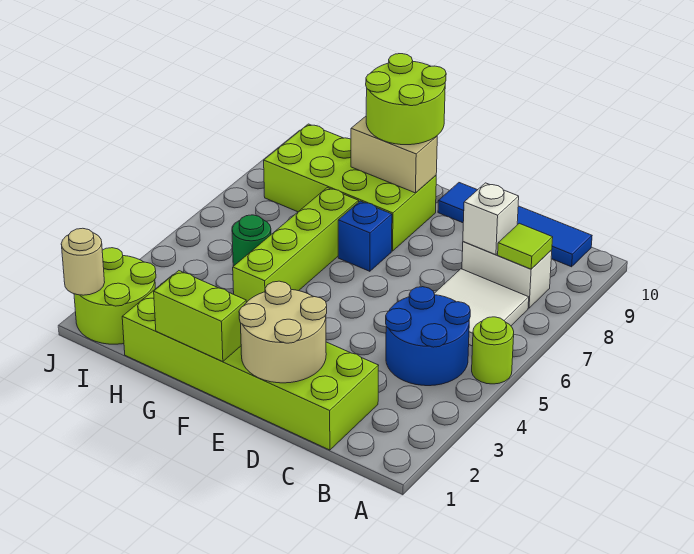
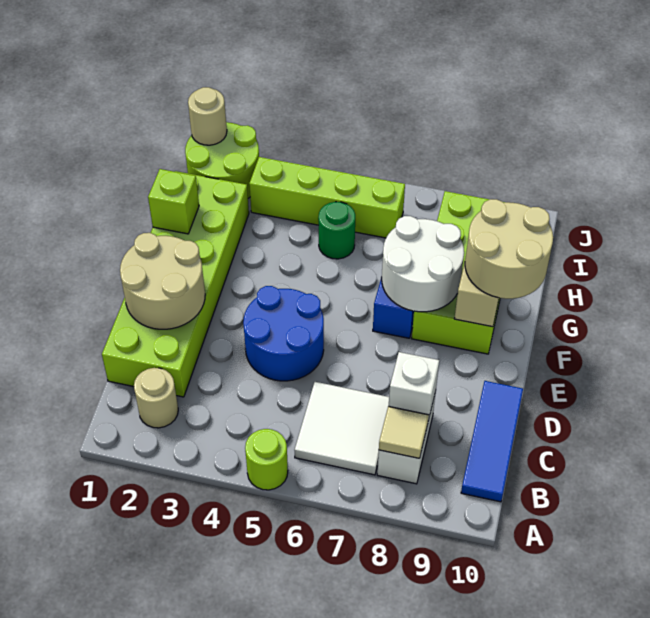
none -> tan round brick B2 level 1
blue round brick B4:C5 level 1 -> blue round brick D4:E5 level 1
lime tile B8 level 2 -> tan tile B8 level 2
blue tile B10:E10 level 1 -> blue tile B10:D10 level 1
lime brick F1:G1 level 2 -> lime brick G1 level 2
none -> white round brick F7:G8 level 2
lime round brick F9:G10 level 3 -> tan round brick F9:G10 level 3
lime brick G4:G7 level 1 -> lime brick I3:I6 level 1

